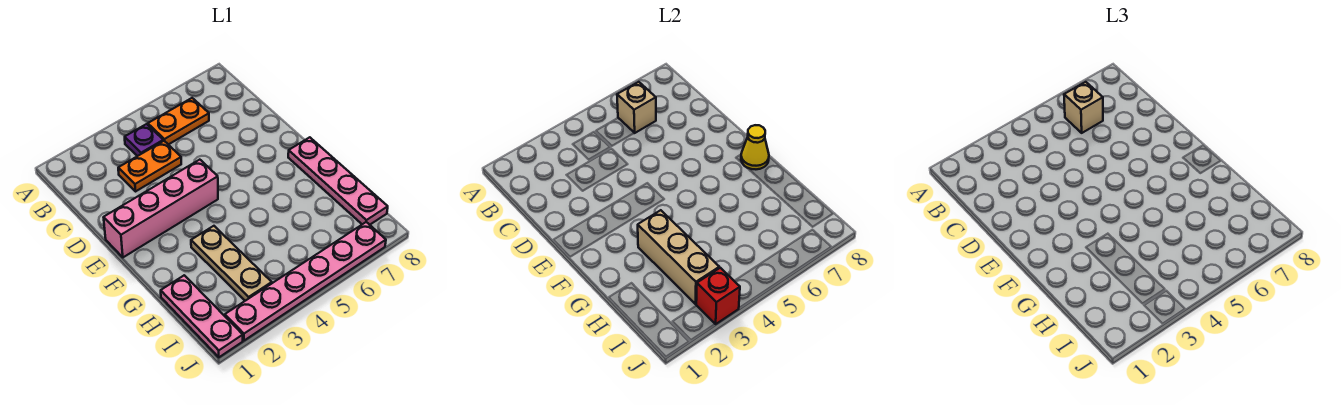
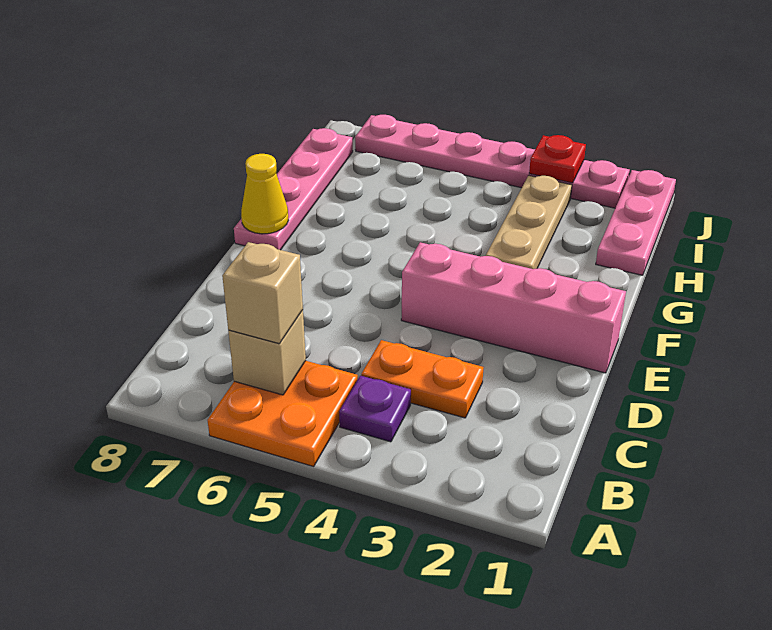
orange plate B5:B6 level 1 -> orange plate A5:B6 level 1
tan brick G3:I3 level 2 -> none
red brick J3 level 2 -> red plate J3 level 2

